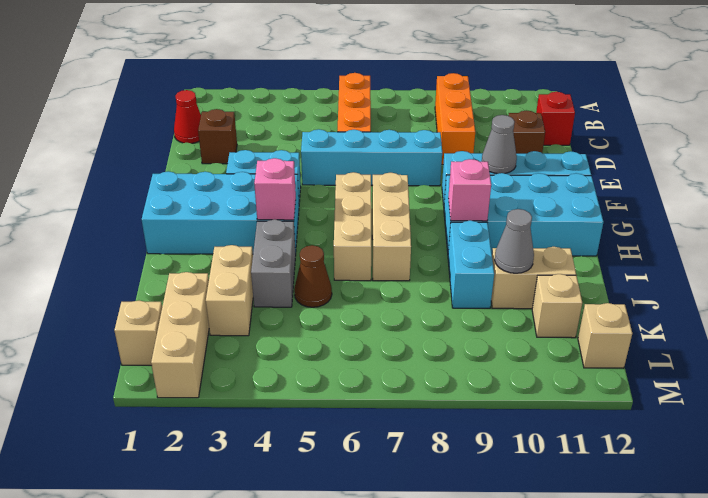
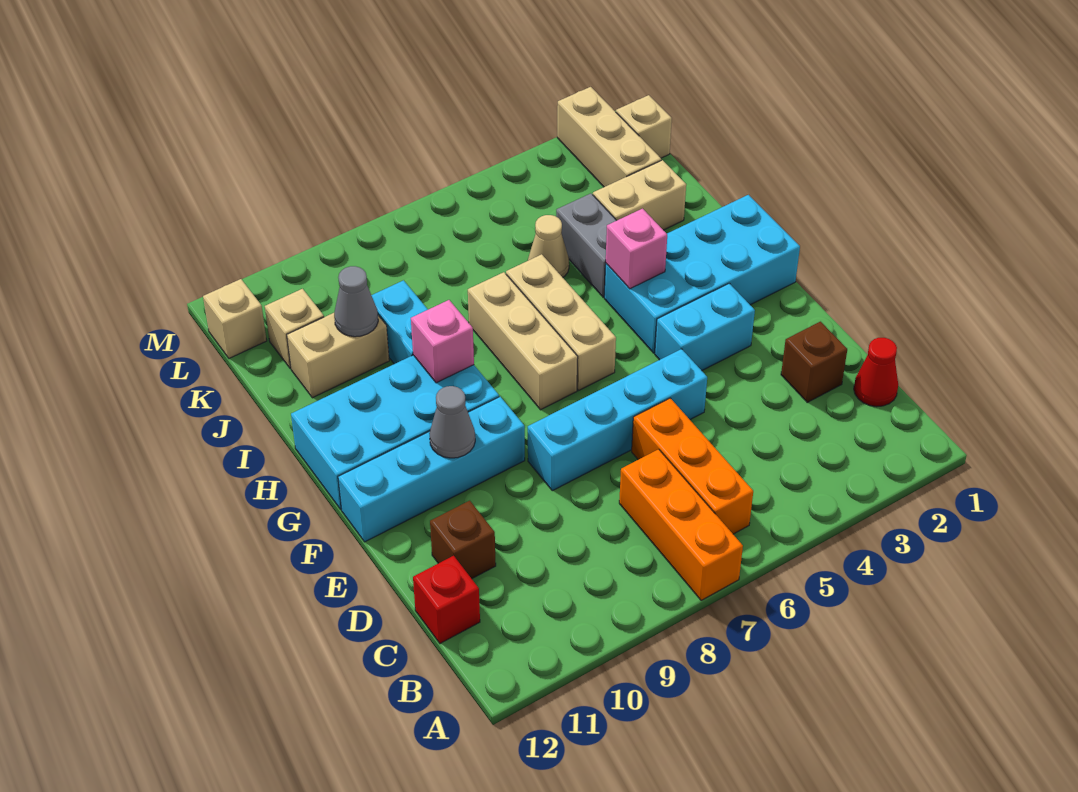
orange brick B9:D9 level 1 -> orange brick A7:C7 level 1
tan brick J3:K3 level 1 -> tan brick J2:J3 level 1
brown cone J5 level 1 -> tan cone J5 level 1

